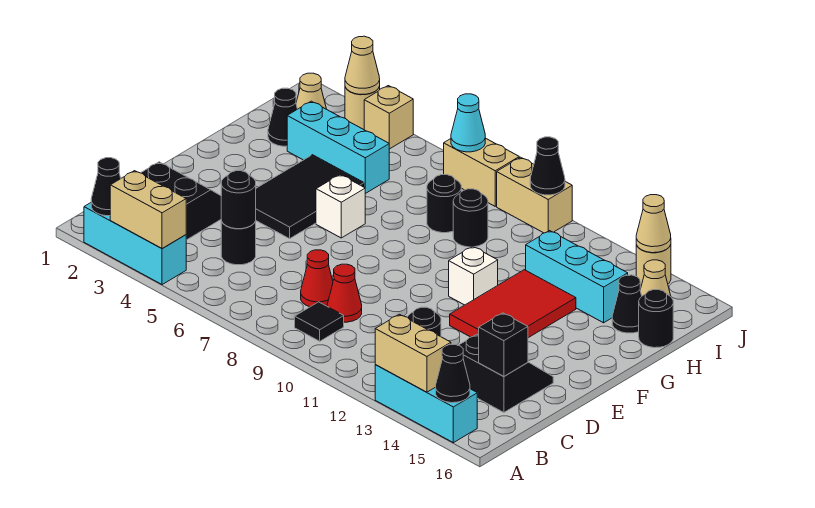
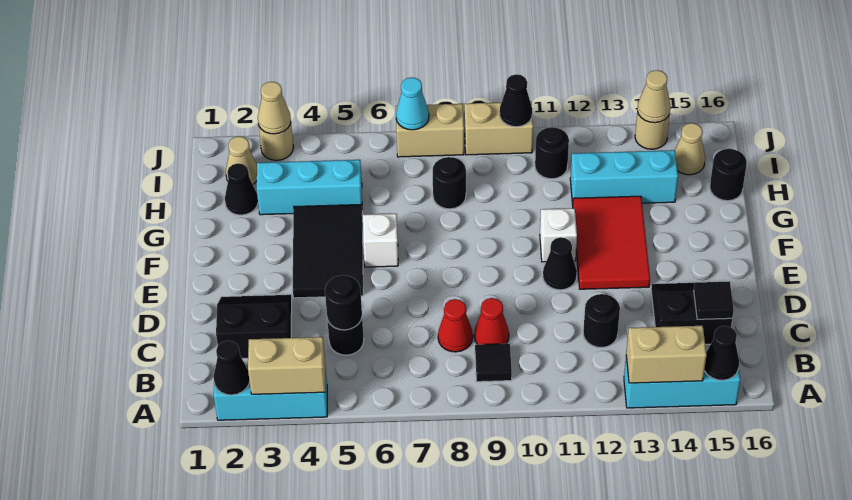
black brick C15 level 2 -> black tile C15 level 2
black round brick H9 level 1 -> black round brick I11 level 1
black cone H15 level 1 -> black cone E11 level 1
tan brick J4 level 1 -> none

